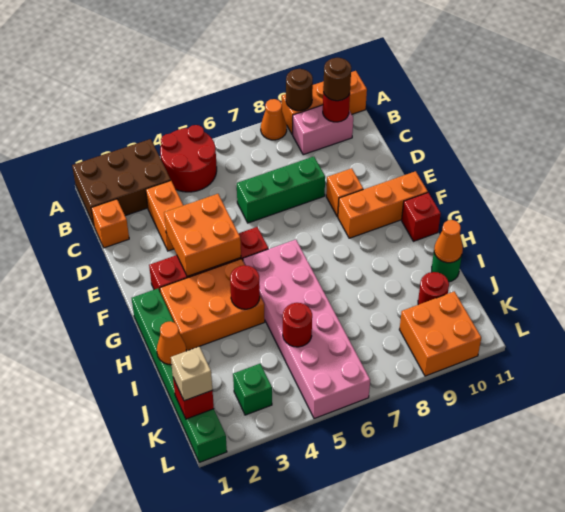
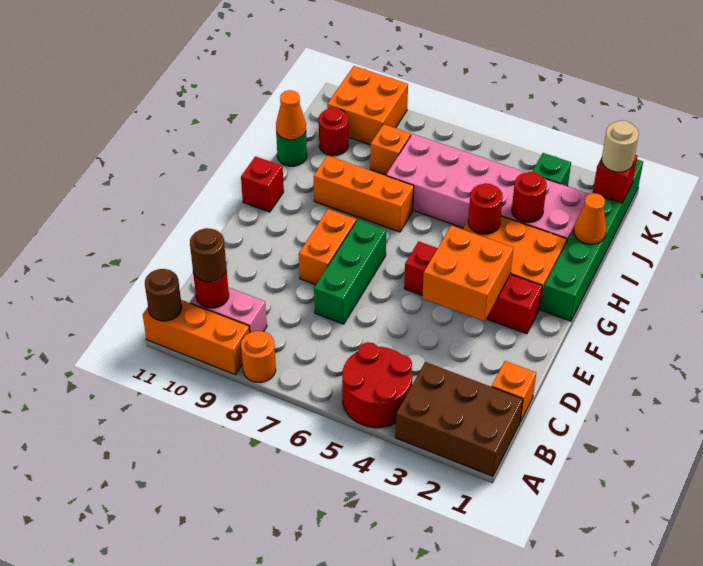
orange cone A8 level 1 -> orange round brick A8 level 1
brown round brick A9 level 2 -> brown round brick A11 level 2
orange brick C3:D3 level 1 -> orange brick E8:F8 level 1
green brick D6:D8 level 1 -> green brick D7:F7 level 1
orange brick E9 level 1 -> orange brick J8 level 1
orange brick F9:F11 level 1 -> orange brick H7:H9 level 1
pink brick G5:L6 level 1 -> pink brick I2:J7 level 1
red round brick J5 level 2 -> red round brick I3 level 2
tan brick K1 level 3 -> tan round brick K1 level 3

